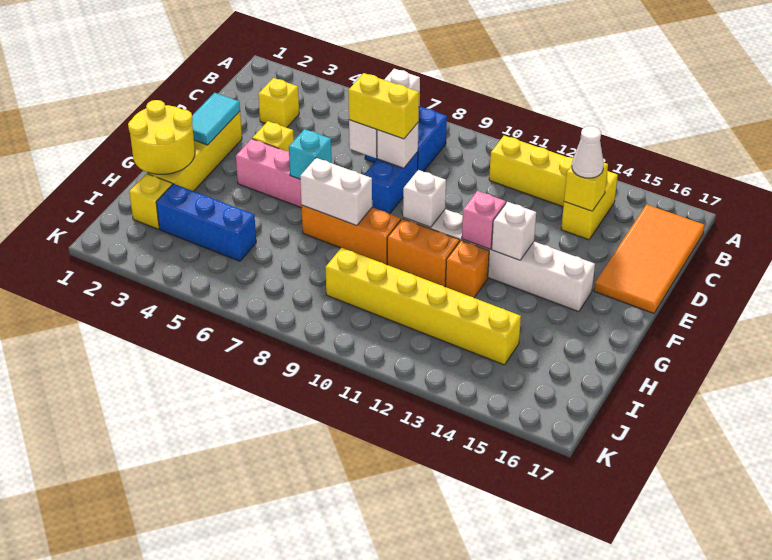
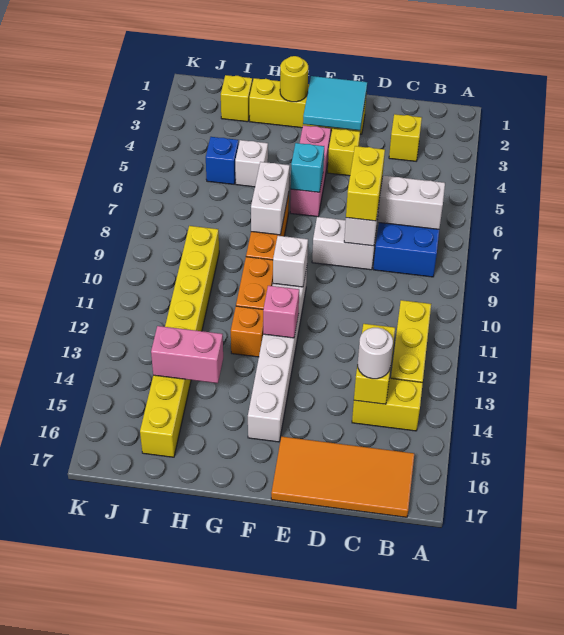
yellow brick C14 level 2 -> yellow brick C13:C14 level 2
white cone C14 level 3 -> white round brick C14 level 3
blue brick D8:E8 level 1 -> white brick D8:E8 level 1
cyan tile E2:F2 level 2 -> cyan tile E2:F3 level 2
white brick F13 level 2 -> white brick H5 level 1
yellow round brick G1:H2 level 2 -> yellow round brick G2 level 2
none -> pink brick H14:I14 level 2
blue brick I3:I5 level 1 -> blue brick I5 level 1
yellow brick I9:I14 level 1 -> yellow brick I9:I16 level 1

